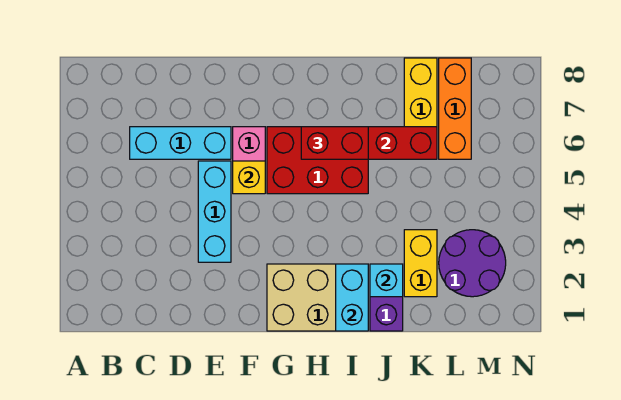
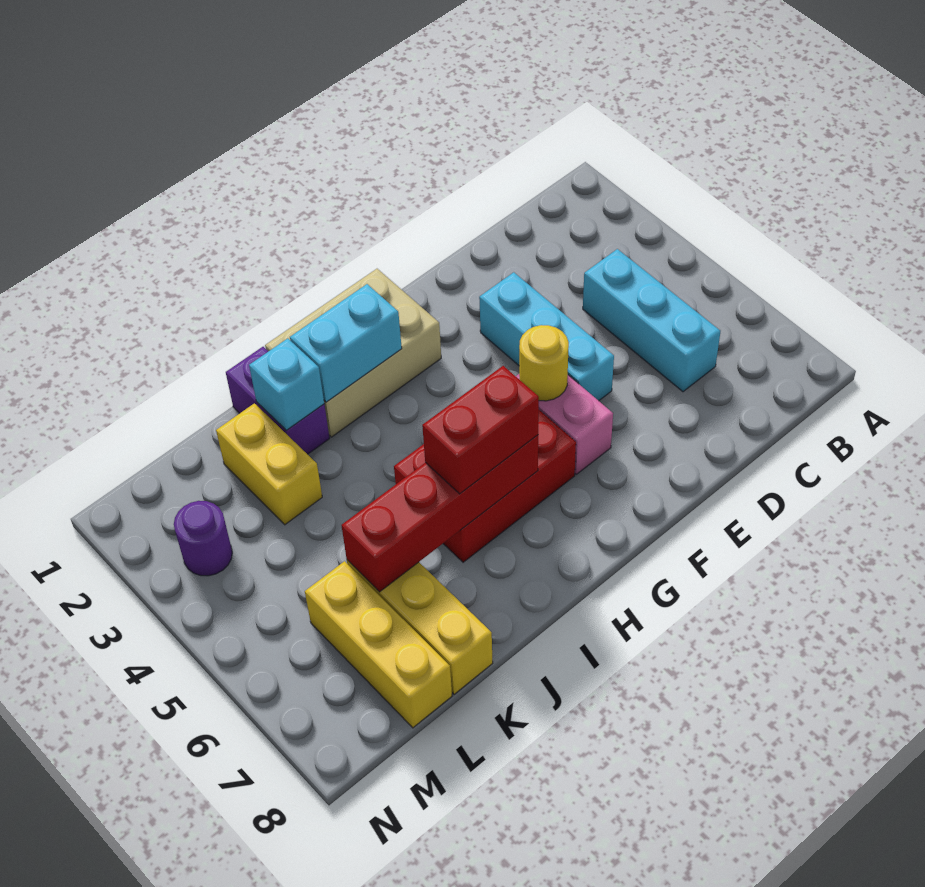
cyan brick C6:E6 level 1 -> cyan brick C4:C6 level 1
yellow brick F5 level 2 -> yellow round brick F5 level 2
cyan brick I1:I2 level 2 -> cyan brick H2:I2 level 2
purple round brick L2:M3 level 1 -> purple round brick M3 level 1
orange brick L6:L8 level 1 -> yellow brick L6:L8 level 1

